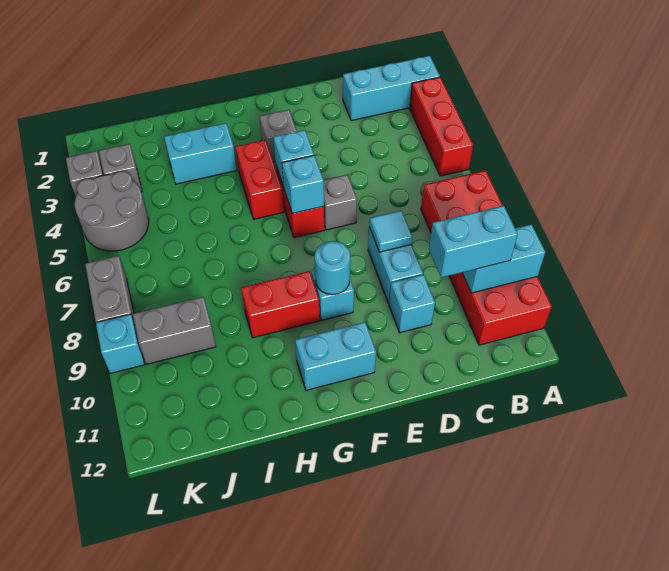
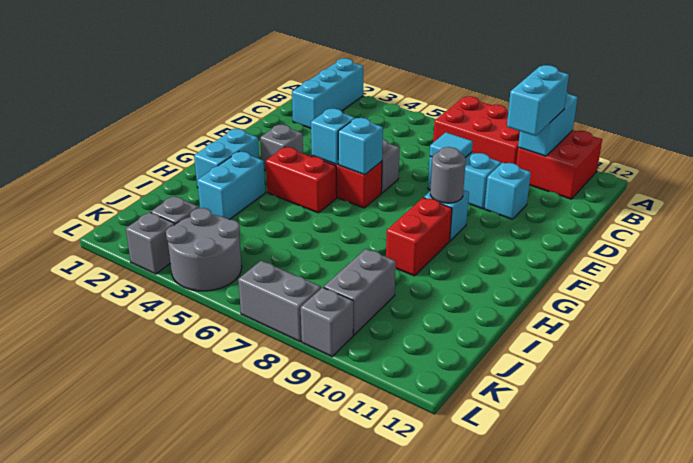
red brick A3:A5 level 1 -> none
cyan round brick F9 level 2 -> grey round brick F9 level 2
cyan brick F11:G11 level 1 -> cyan brick G2:H2 level 1
cyan brick L9 level 1 -> grey brick L9 level 1

